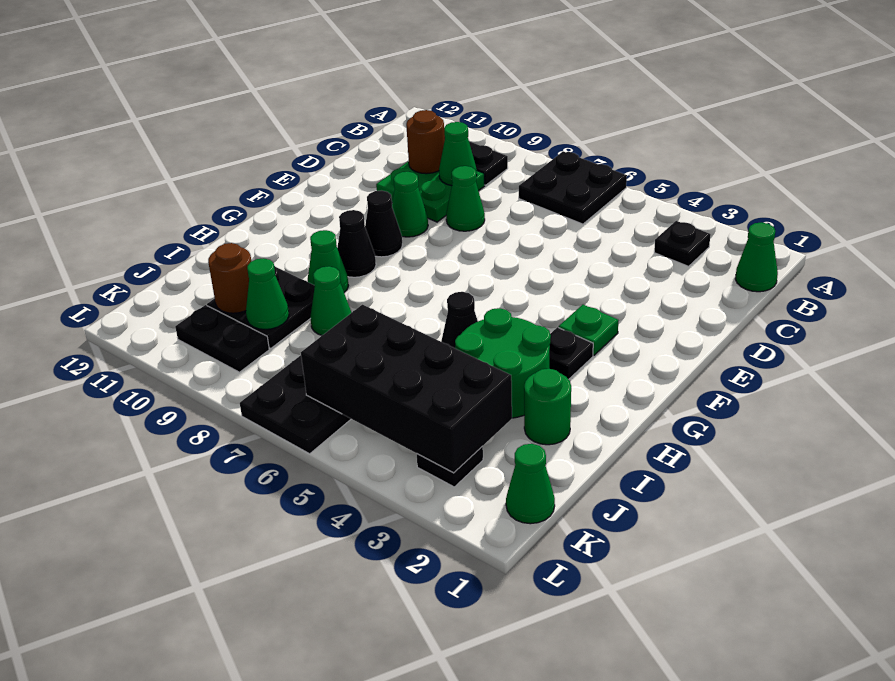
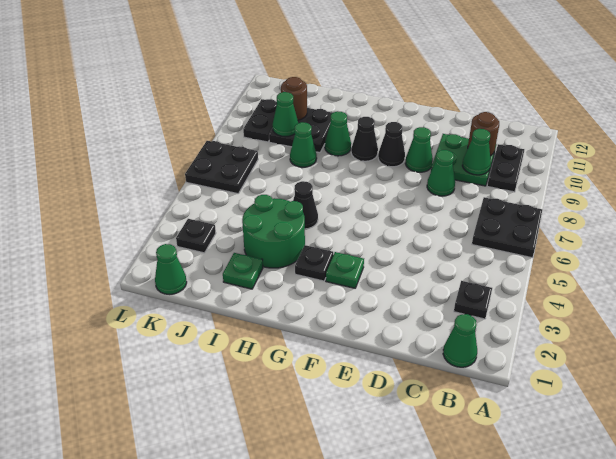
green round brick I2 level 1 -> green plate I2 level 1
black brick J3:K6 level 2 -> none

